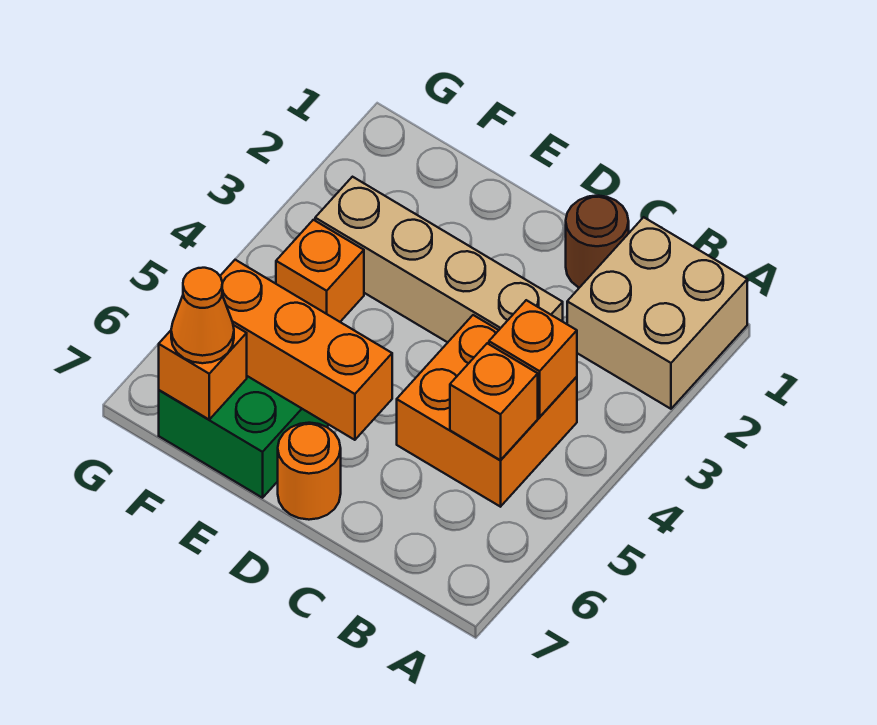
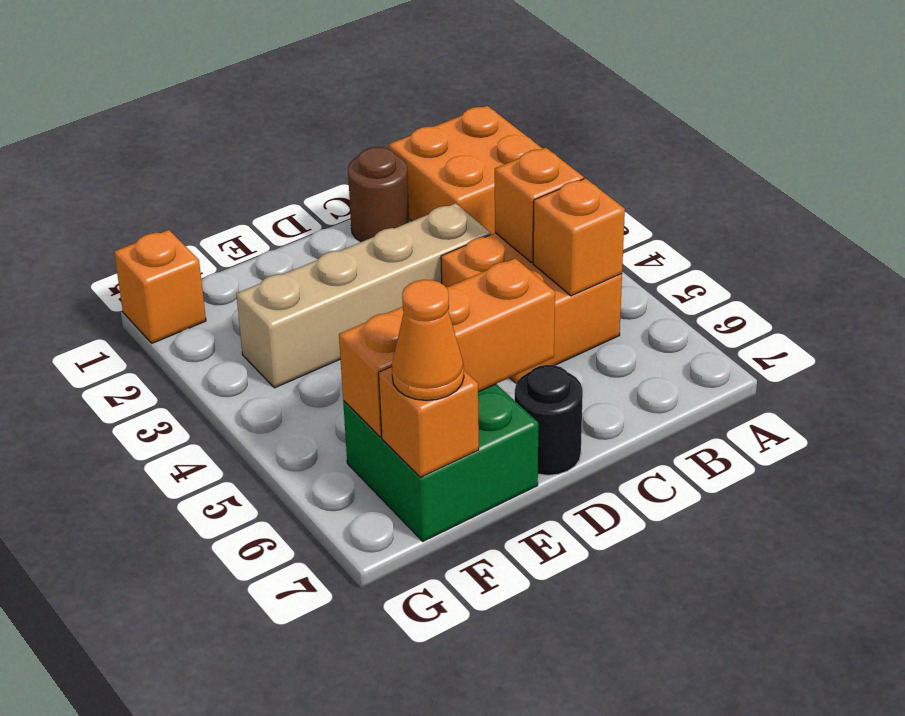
tan brick A1:B2 level 1 -> orange brick A1:B2 level 1
orange round brick D7 level 1 -> black round brick D7 level 1
orange brick F4 level 1 -> orange brick G1 level 1

